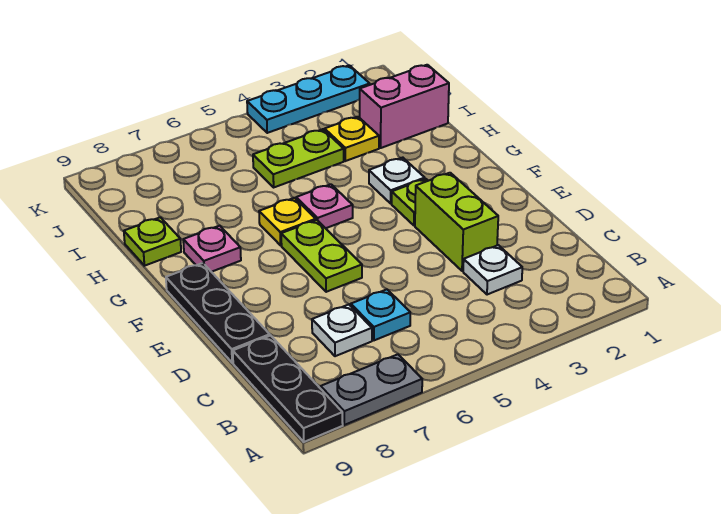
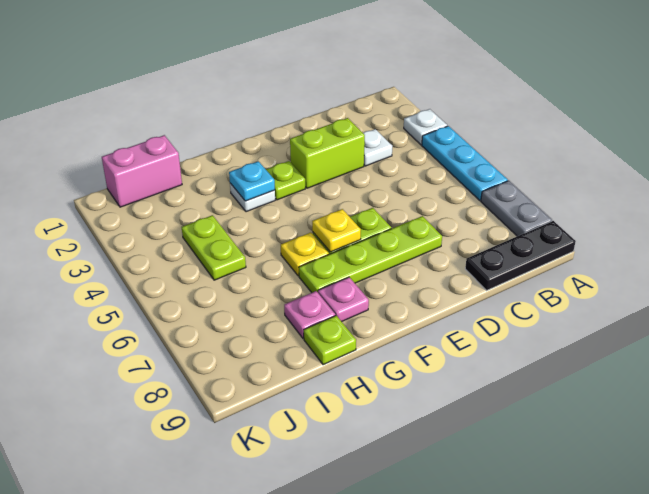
cyan plate C6 level 1 -> cyan plate G3 level 2
white plate C7 level 1 -> white plate A3 level 1
none -> lime plate D7:G7 level 1
black plate D9:F9 level 1 -> none
pink plate G5 level 1 -> pink plate H8 level 1
pink brick I1:I2 level 1 -> pink brick I1:J1 level 1
yellow plate I3 level 1 -> yellow plate F6 level 2
cyan plate K2:K4 level 1 -> cyan plate A4:A6 level 1

